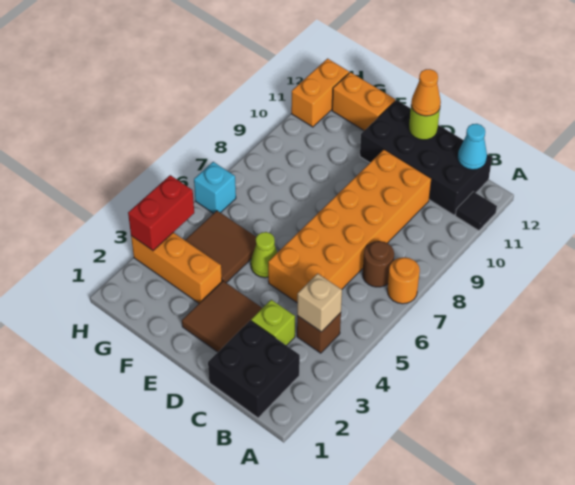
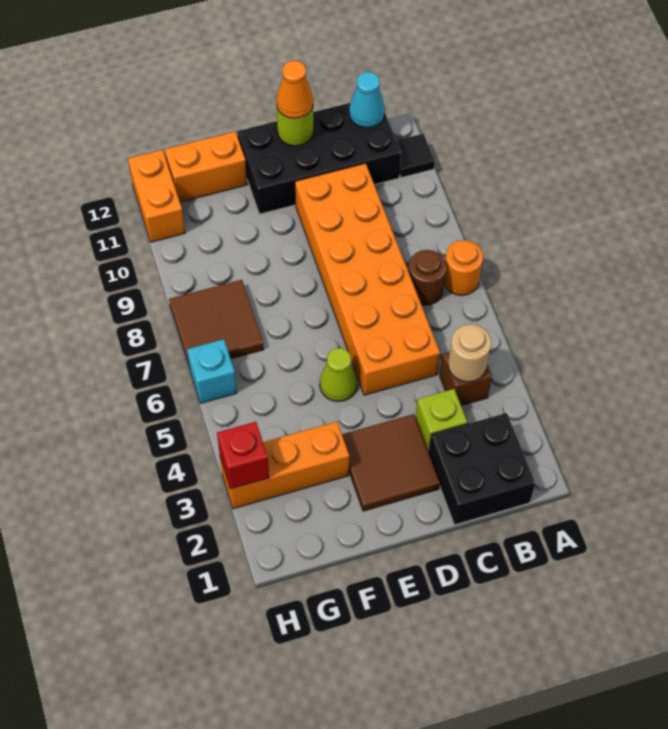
tan brick B4 level 2 -> tan round brick B4 level 2
brown tile F4:G5 level 1 -> brown tile G7:H8 level 1
red brick H3:H4 level 2 -> red brick H3 level 2

